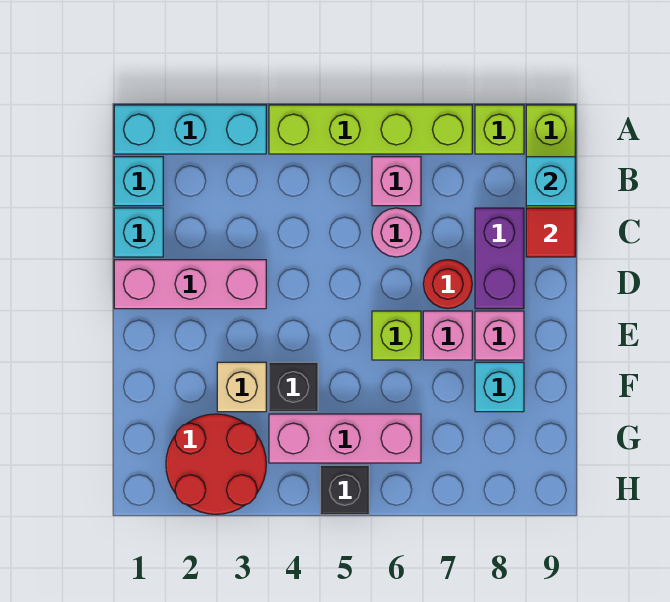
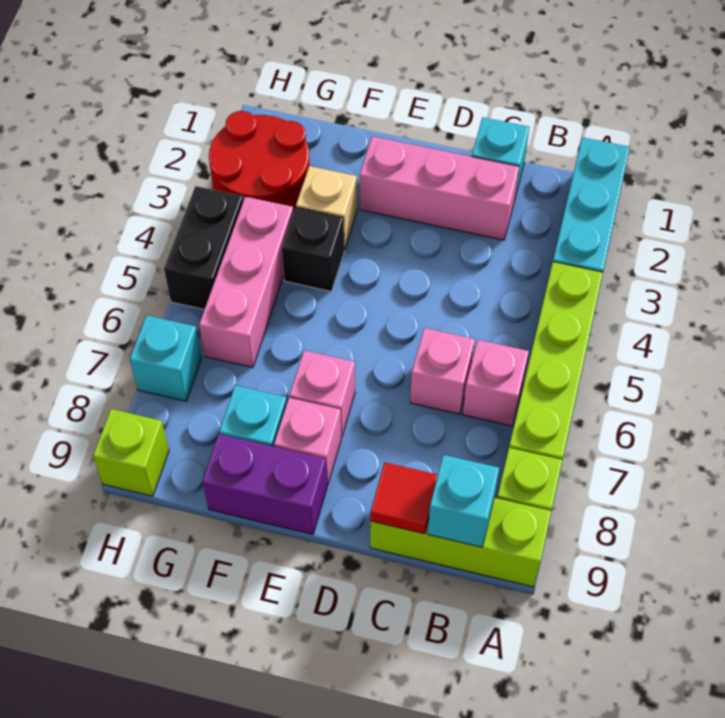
cyan brick B1 level 1 -> cyan brick H7 level 1
pink round brick C6 level 1 -> pink brick C6 level 1
purple brick C8:D8 level 1 -> purple brick E9:F9 level 1
pink brick D1:D3 level 1 -> pink brick C2:E2 level 1
red round brick D7 level 1 -> none
lime brick E6 level 1 -> lime brick H9 level 1
black brick H5 level 1 -> black brick H4:H5 level 1

